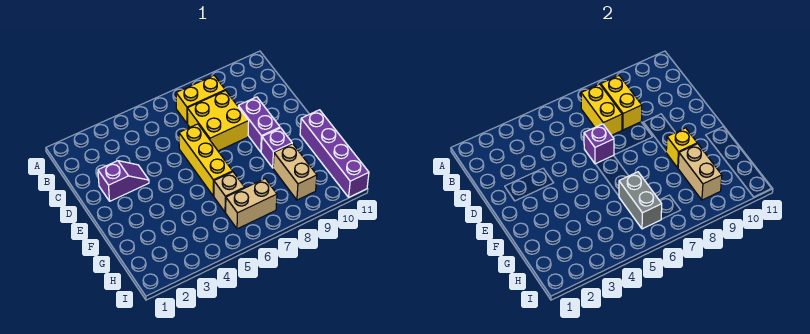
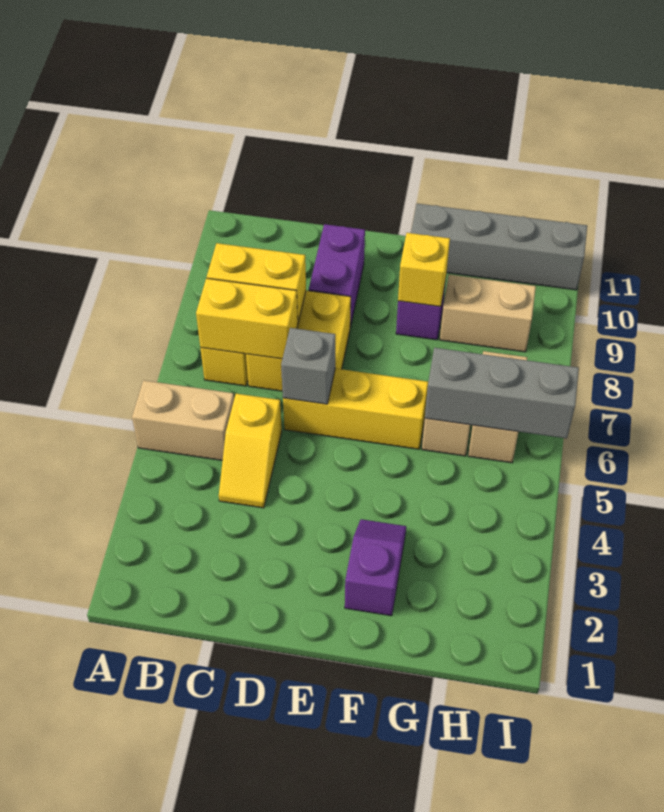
none -> yellow slope C4:C5 level 1 top 5
purple slope D2:D3 level 1 top 2 -> purple slope F2:F3 level 1 top 2
purple brick D6 level 2 -> grey brick D6 level 2
purple brick D9:E9 level 1 -> purple brick D9:D10 level 1
purple brick F11:I11 level 1 -> grey brick F11:I11 level 1
grey brick G6:H6 level 2 -> grey brick G6:I6 level 2
tan brick G9:H9 level 2 -> tan brick A5:B5 level 1

